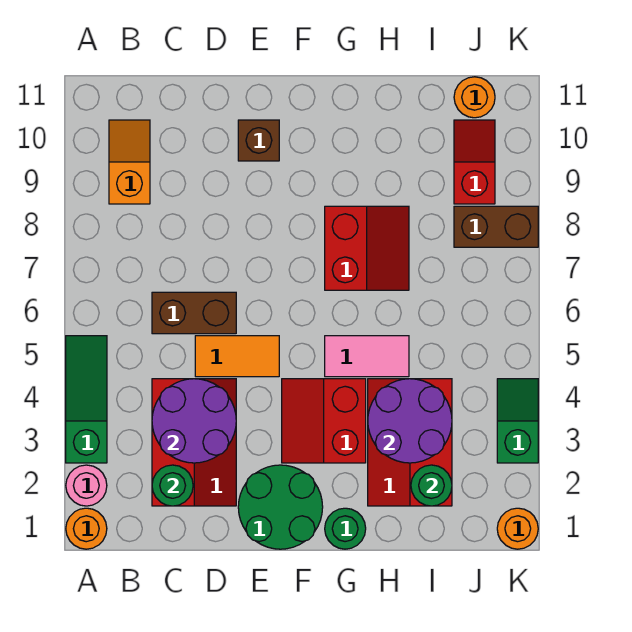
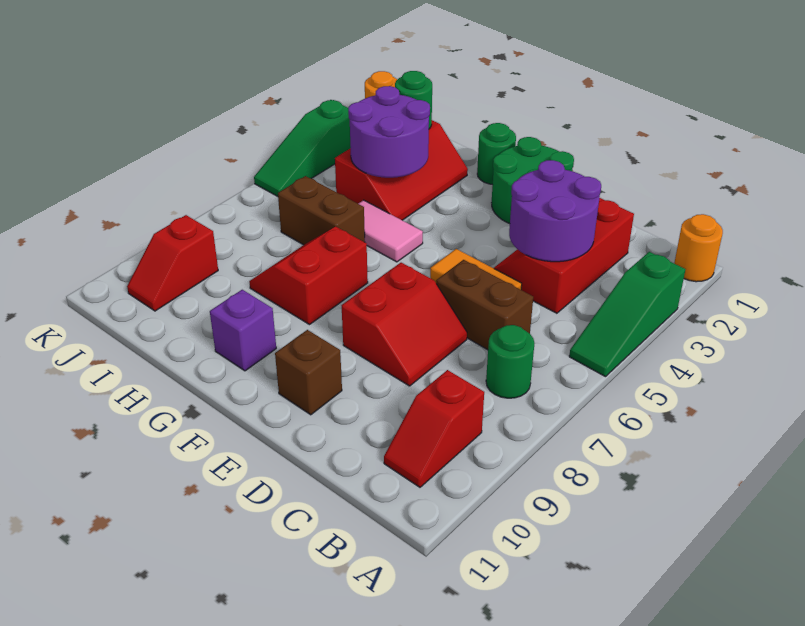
pink round brick A2 level 1 -> none
orange slope B9:B10 level 1 top 9 -> red slope B9:B10 level 1 top 9
green round brick C2 level 2 -> green round brick B7 level 1
red slope F3:G4 level 1 top G -> red slope D7:E8 level 1 top E
none -> purple brick G10 level 1
brown brick J8:K8 level 1 -> brown brick H6:I6 level 1
orange round brick J11 level 1 -> none
green slope K3:K4 level 1 top 3 -> green slope K3:K5 level 1 top 3

